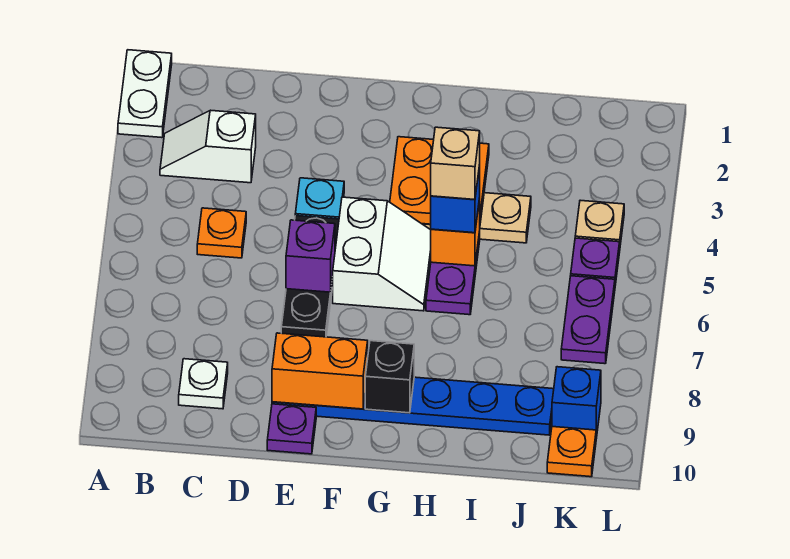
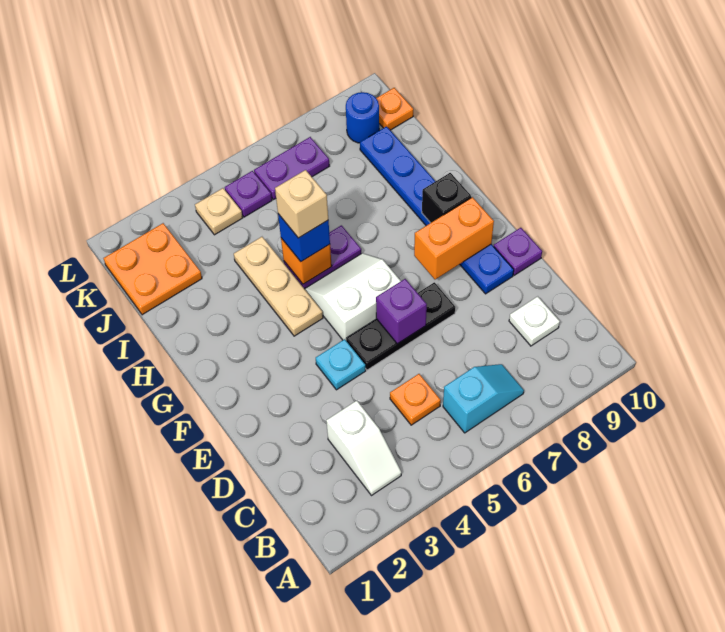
white plate A1:A2 level 1 -> none
none -> cyan slope B6:B7 level 1 top 6
orange brick E9:F9 level 2 -> orange brick F8:F9 level 2
orange plate G3:H4 level 2 -> orange plate J1:K2 level 1
blue brick K9 level 1 -> blue round brick K9 level 1

